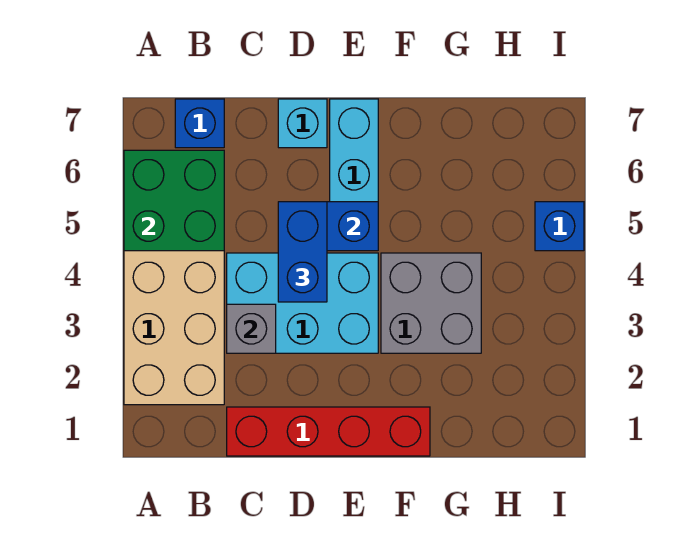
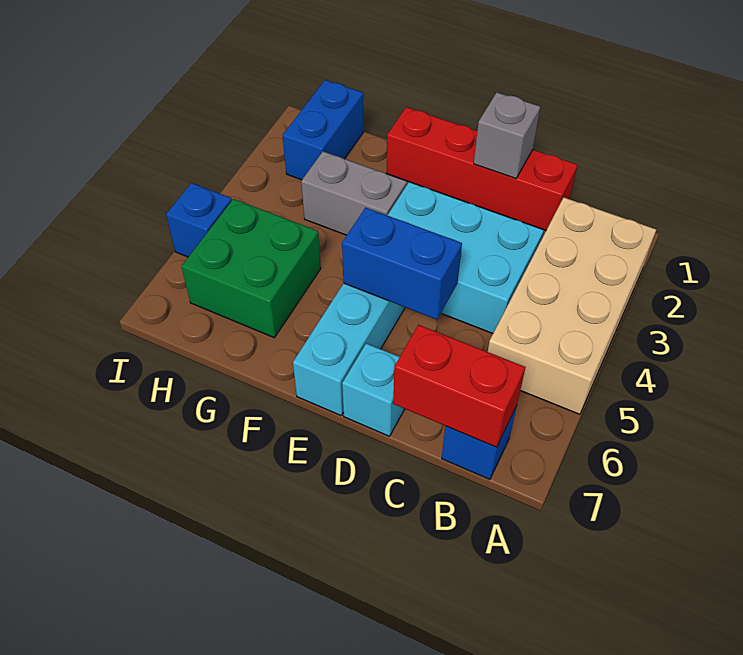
green brick A5:B6 level 2 -> green brick G5:H6 level 1
none -> red brick B7:C7 level 2
grey brick C3 level 2 -> grey brick D1 level 2
blue brick D4:D5 level 3 -> blue brick H1:H2 level 1
grey brick F3:G4 level 1 -> grey brick F3:G3 level 1

